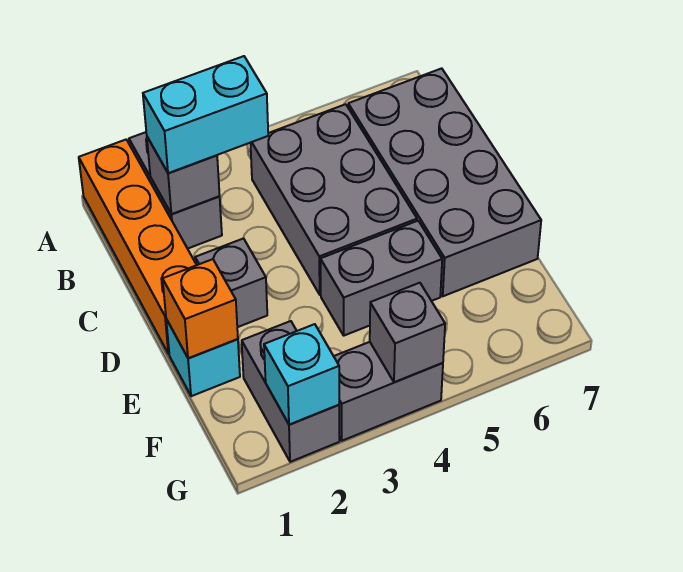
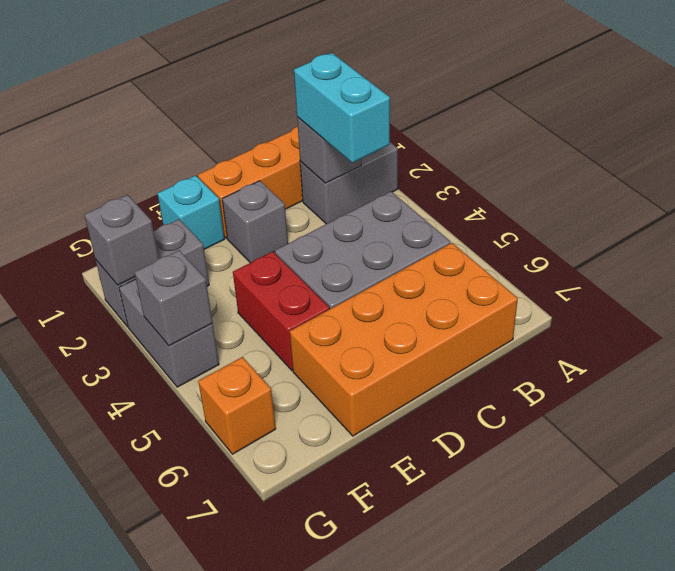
grey brick B6:E7 level 1 -> orange brick B6:E7 level 1
orange brick E1 level 2 -> orange brick G6 level 1
grey brick E4:E5 level 1 -> red brick E4:E5 level 1
cyan brick G2 level 2 -> grey brick G2 level 2

